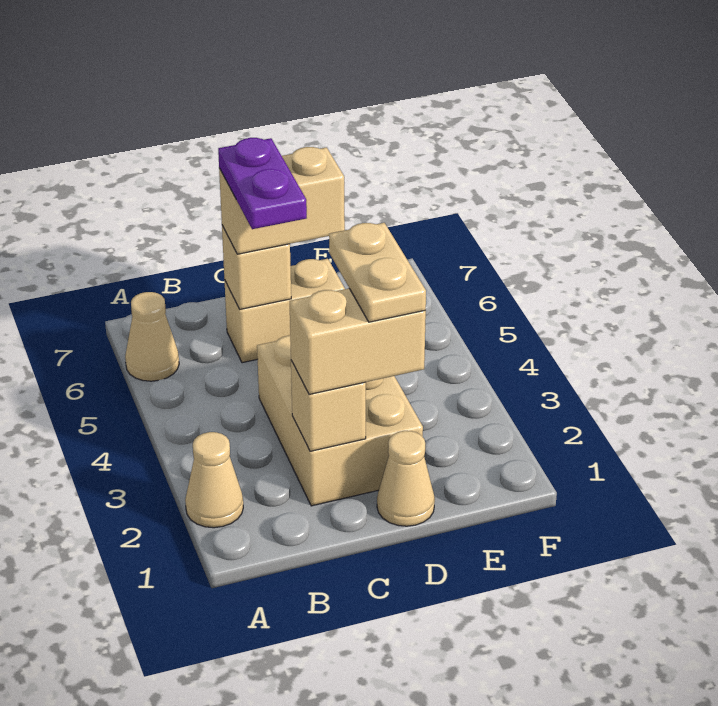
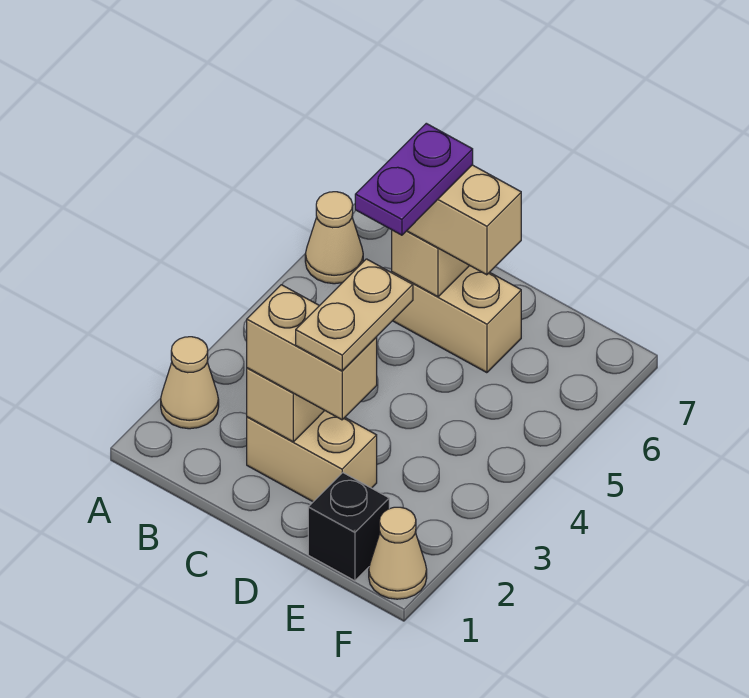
tan brick C2:D4 level 1 -> tan brick C2:D2 level 1
tan cone D1 level 1 -> tan cone F1 level 1
none -> black brick E1 level 1

